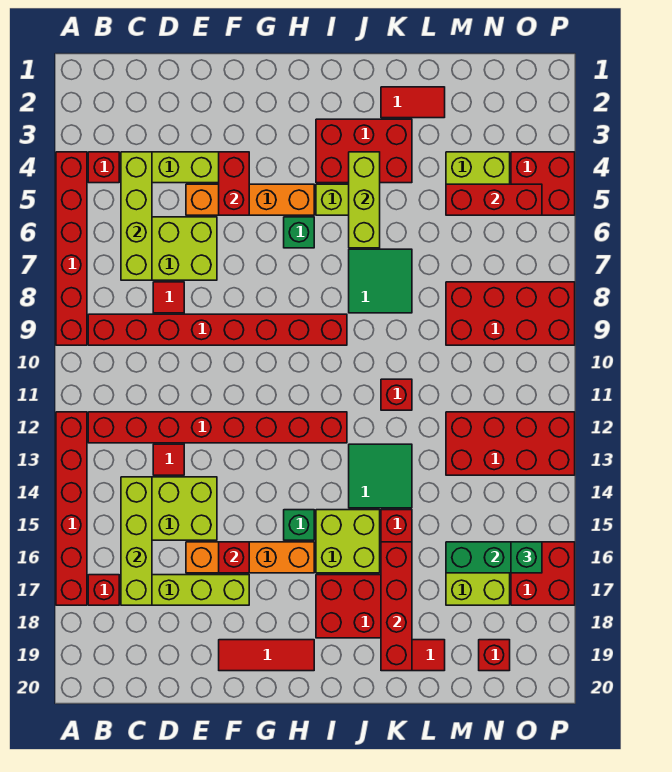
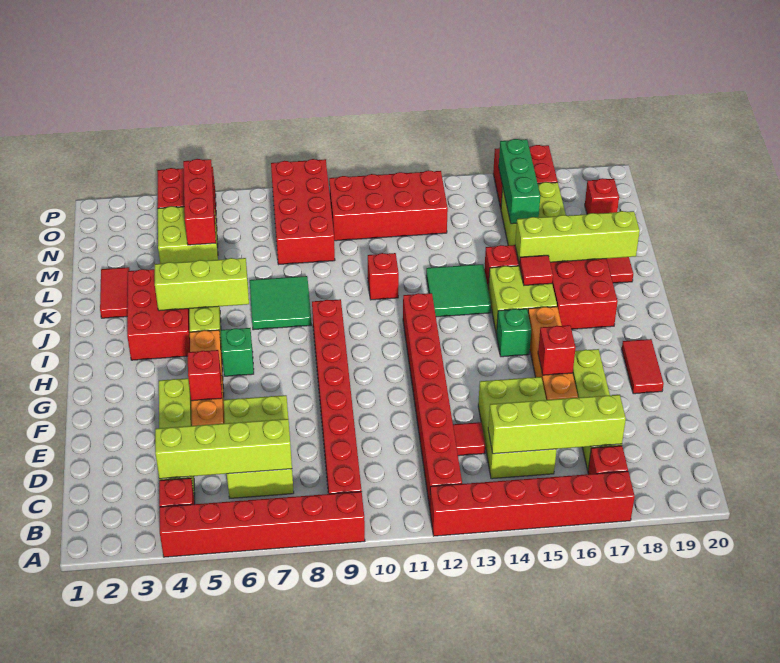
red tile D8 level 1 -> red tile J16 level 2
red brick F4:F5 level 2 -> red brick F5 level 2
red tile F19:H19 level 1 -> red tile F19:G19 level 1
red brick K16:K19 level 2 -> lime brick K16:K19 level 2
red brick M12:P13 level 1 -> red brick N10:O13 level 1
green brick O16 level 3 -> none

